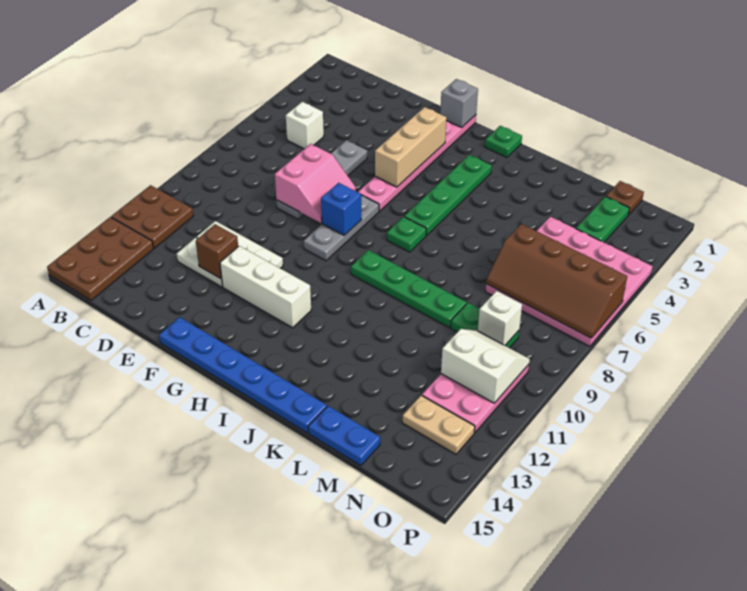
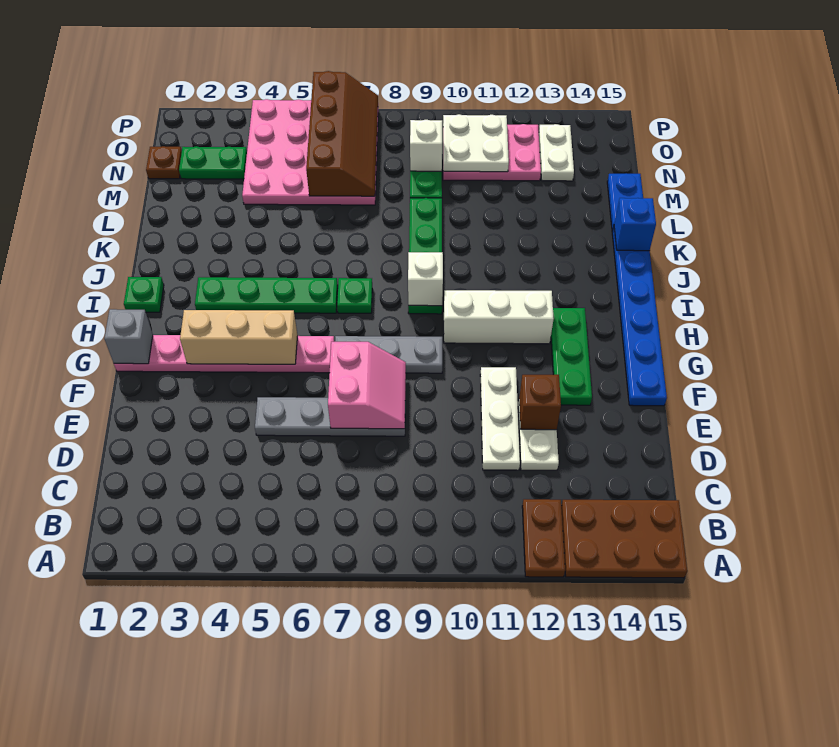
brown plate A11:B12 level 1 -> brown plate A12:B12 level 1
white brick C5 level 1 -> white brick I9 level 2
pink slope E7:F8 level 2 top E -> pink slope E7:F8 level 2 top 7
white brick F12:H12 level 1 -> white brick H10:H12 level 1
none -> green plate F13:H13 level 1
blue brick G8 level 2 -> blue brick K15 level 2
white slope N10:O11 level 2 top 11 -> white plate N10:O11 level 2
tan plate N13:O13 level 1 -> white plate N13:O13 level 1

